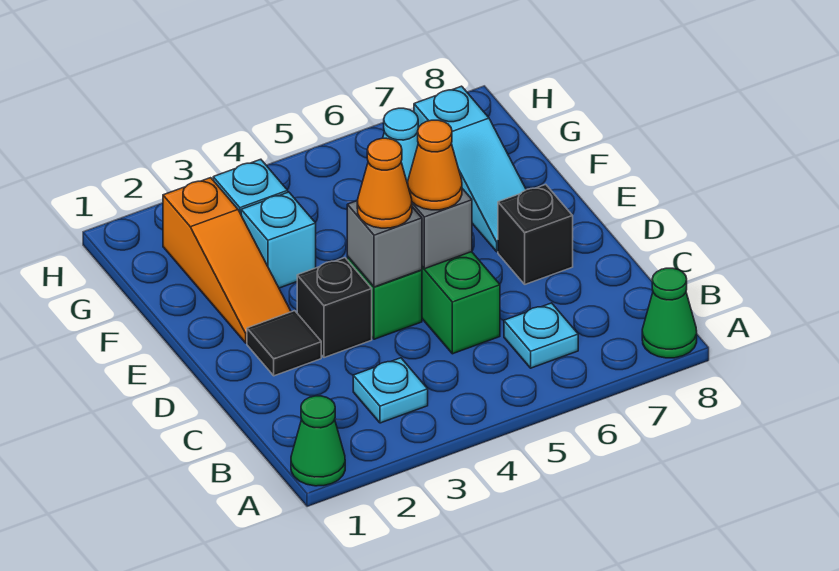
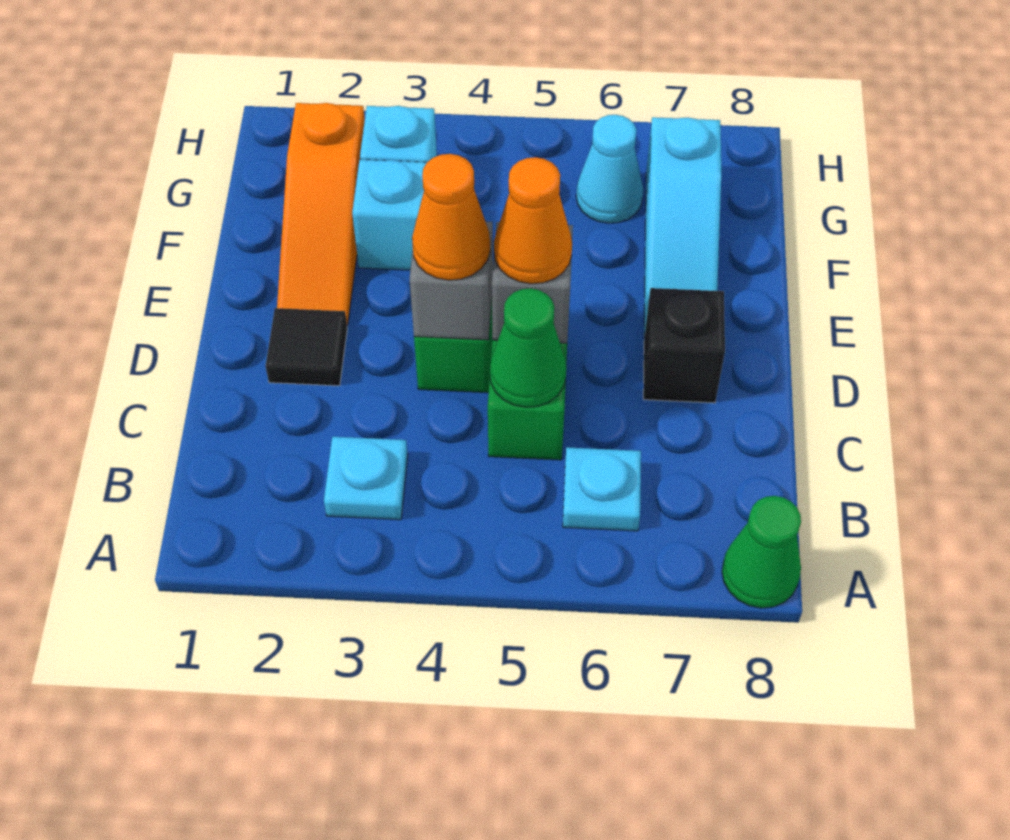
green cone A1 level 1 -> green cone C5 level 2
black brick D3 level 1 -> none

